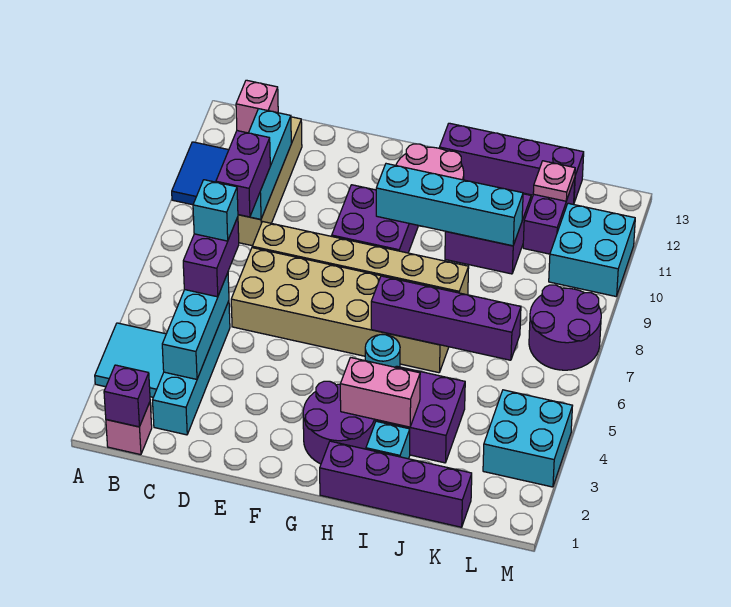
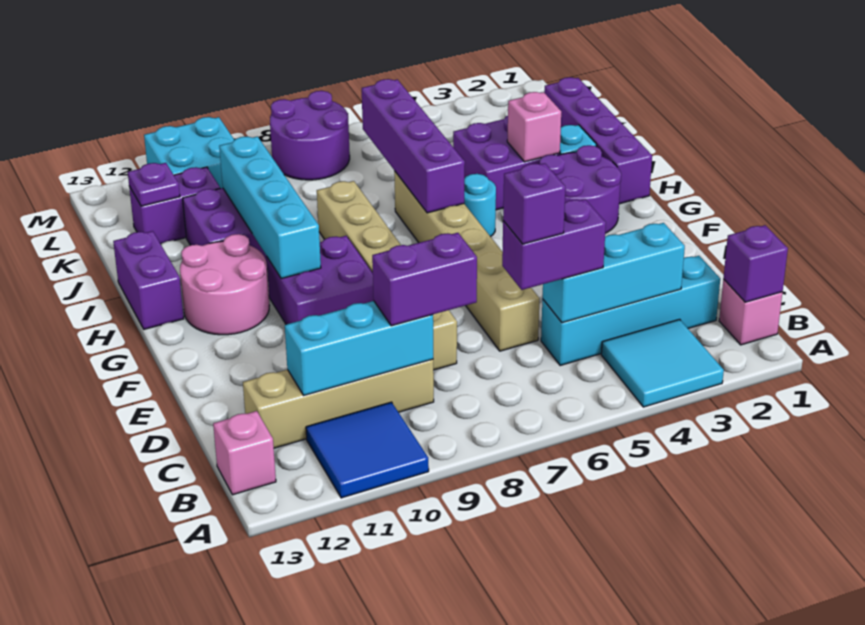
cyan brick C6 level 4 -> purple brick C6 level 4
tan brick D6:I7 level 1 -> tan brick D6:I6 level 1
pink brick H3:I3 level 2 -> pink brick I3 level 2
purple brick H13:K13 level 1 -> purple brick H13:I13 level 1
pink plate K12 level 2 -> purple plate K12 level 2
cyan brick L3:M4 level 1 -> none

